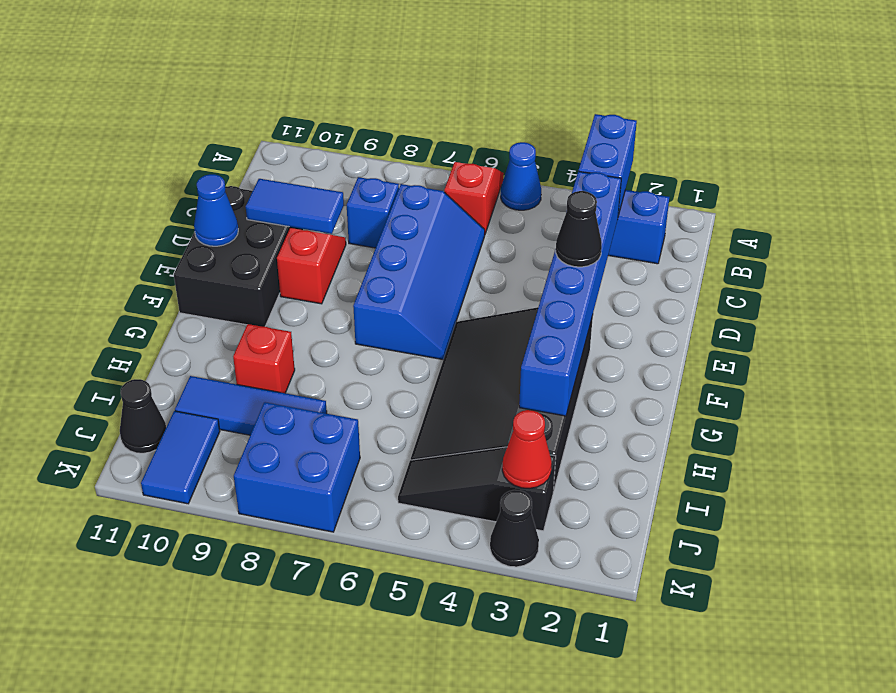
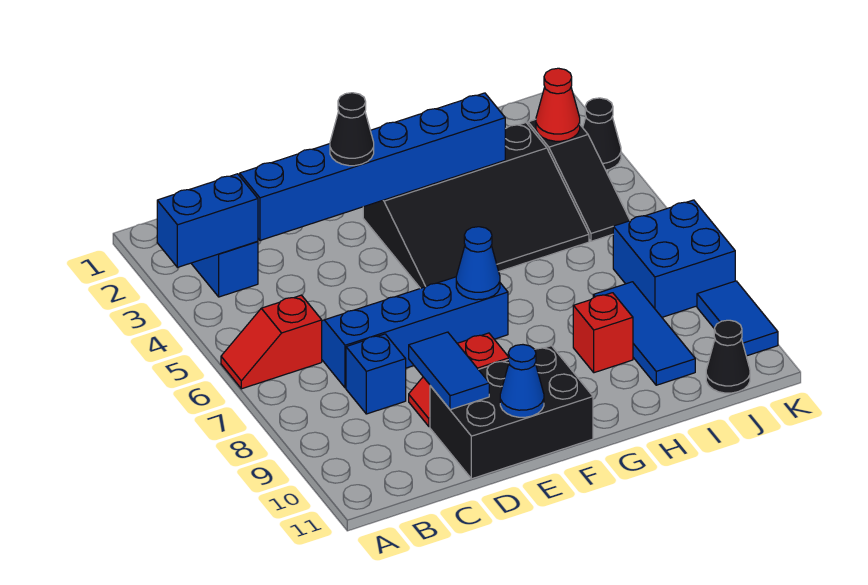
blue cone A5 level 1 -> blue cone F7 level 2
blue tile J10:K10 level 1 -> blue tile K9:K10 level 1

